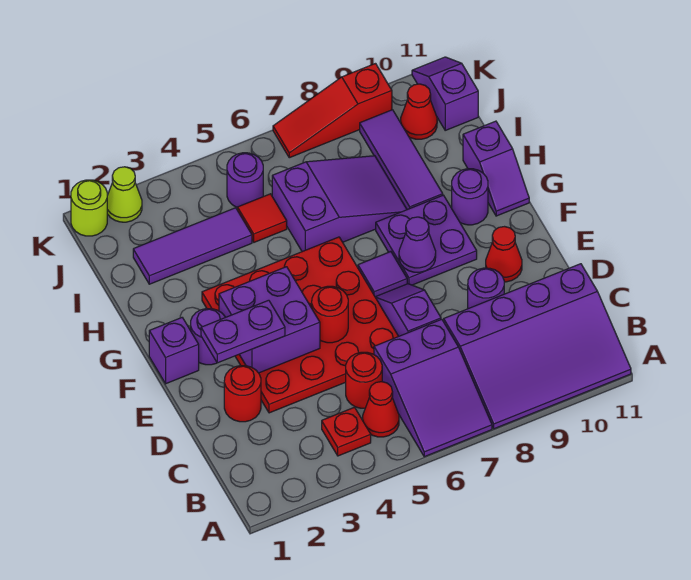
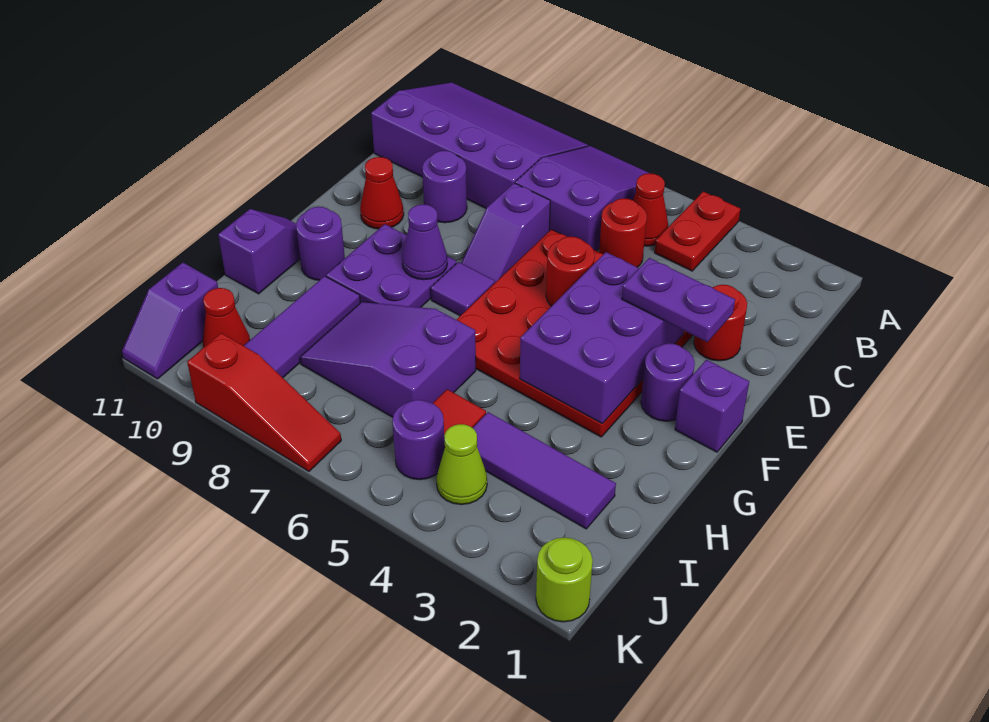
red plate B4 level 1 -> red plate A4:B4 level 1
purple brick E3:F4 level 2 -> purple brick E3:G4 level 2
lime cone K2 level 1 -> lime cone J4 level 1

